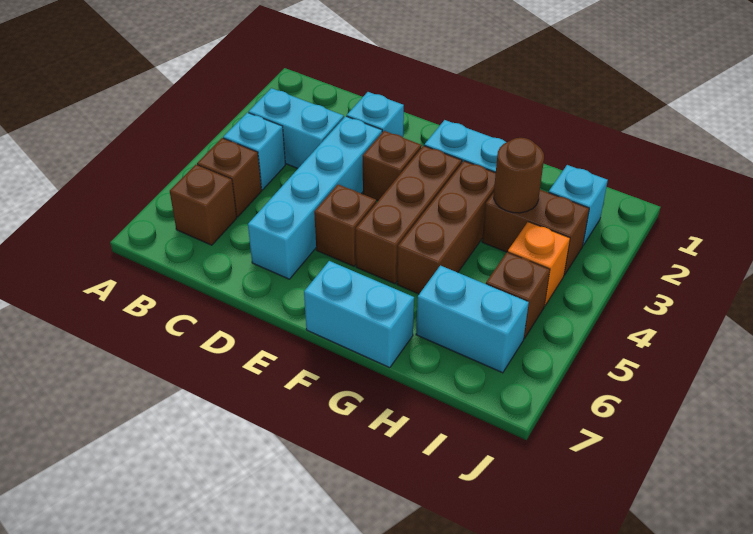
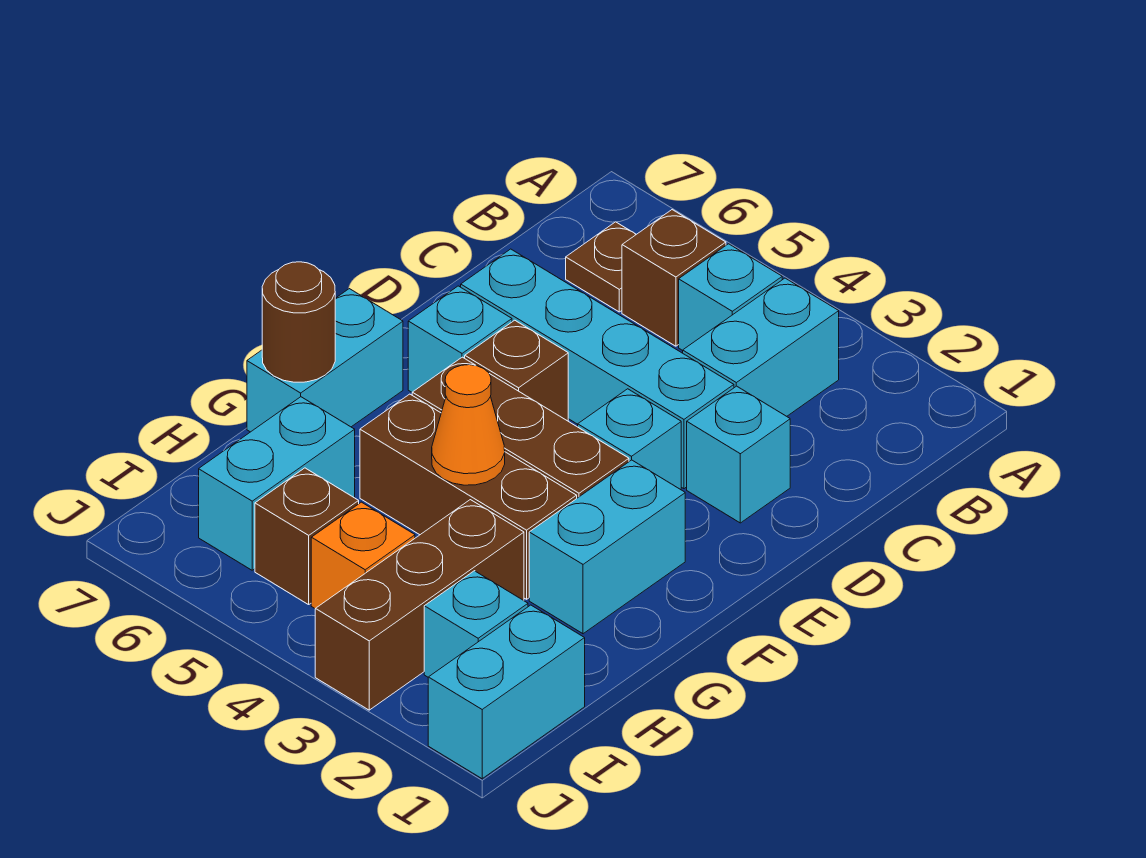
brown brick B6 level 1 -> brown plate B6 level 1
brown brick E3 level 1 -> cyan brick E3 level 1
none -> cyan brick E6 level 1
none -> orange cone G4 level 2
brown brick H3:I3 level 1 -> brown brick H3:J3 level 1
brown round brick H3 level 2 -> brown round brick G7 level 2
none -> cyan brick I1:J1 level 1

